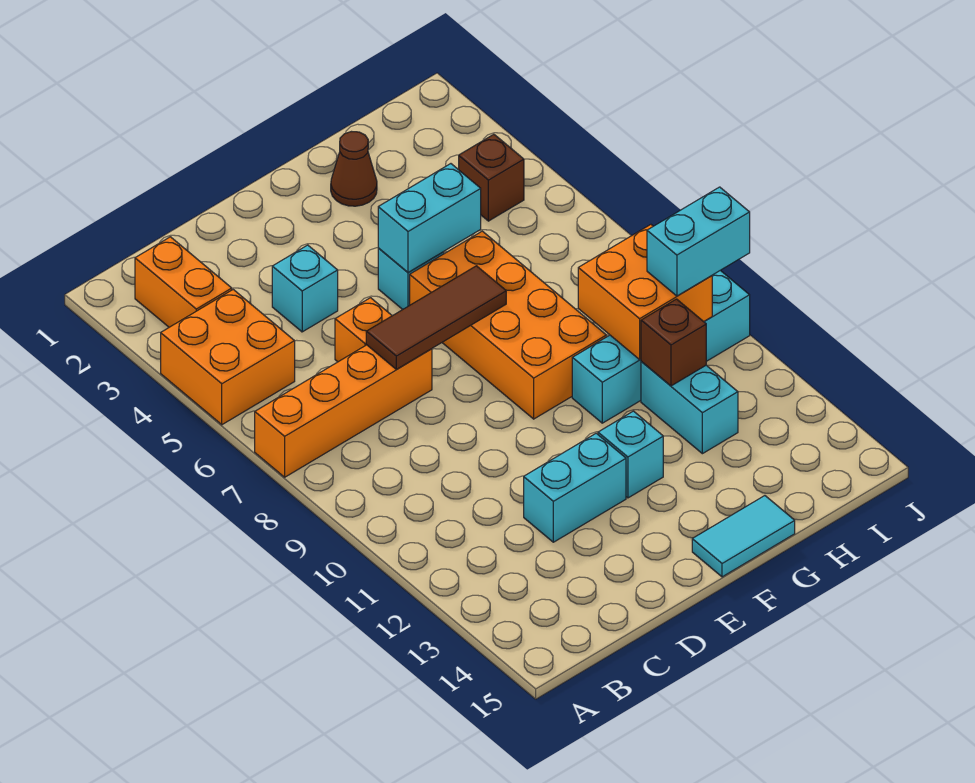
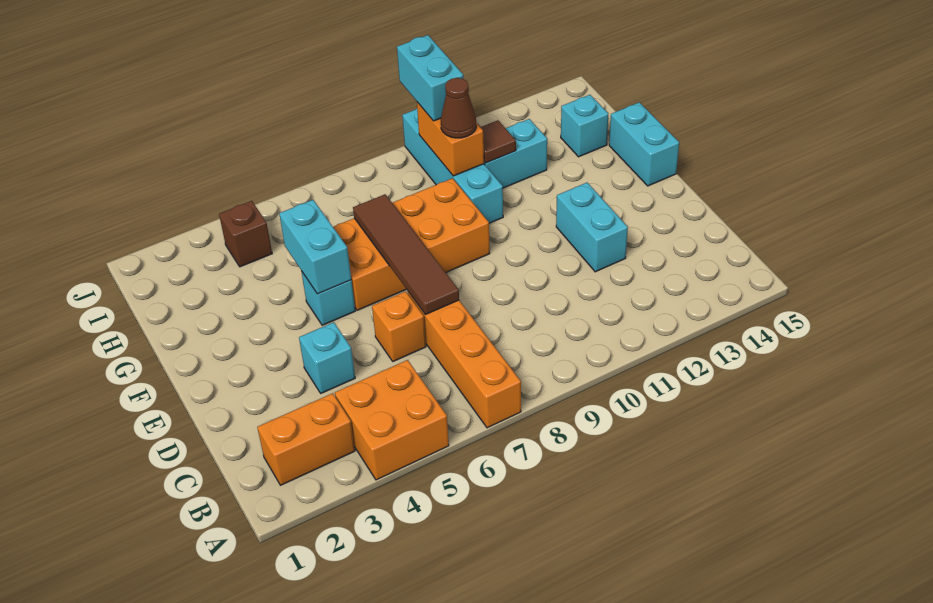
brown tile D7:F7 level 2 -> brown tile D7:G7 level 2
cyan brick F12 level 1 -> cyan brick H14 level 1
cyan tile F15:G15 level 1 -> cyan brick F15:G15 level 1
brown cone G2 level 1 -> brown cone H10 level 3
orange brick H9:I10 level 2 -> orange brick H10:I10 level 2
brown brick H11 level 2 -> brown tile H11 level 2

